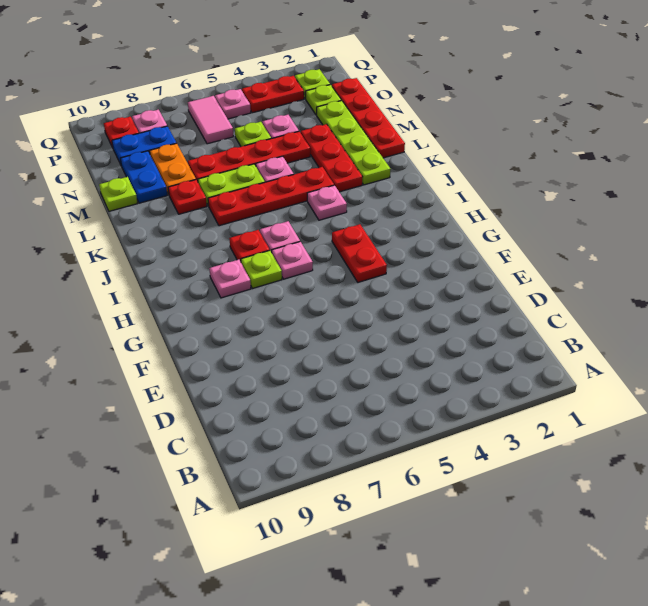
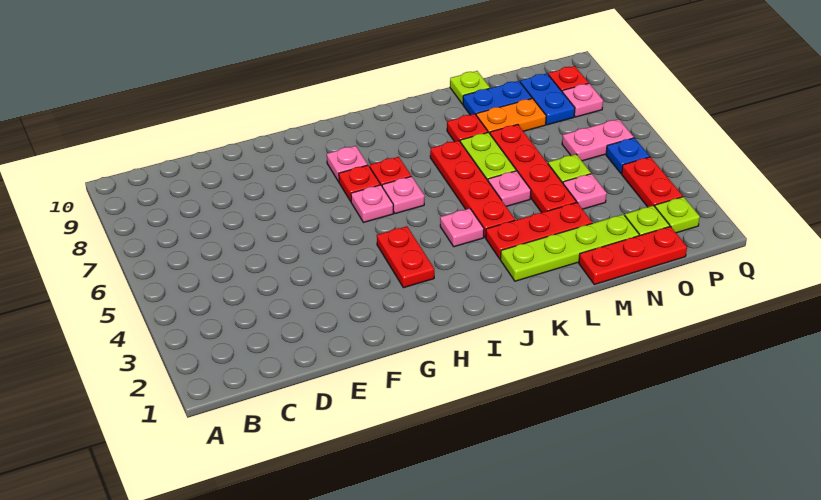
red plate G4:H4 level 1 -> red plate H3:H4 level 1
lime plate H7 level 1 -> red plate H7 level 1
red plate L1:O1 level 1 -> red plate M1:O1 level 1
pink tile O6:P6 level 1 -> pink plate O6:P6 level 1
pink plate P5 level 1 -> blue plate P5 level 1

